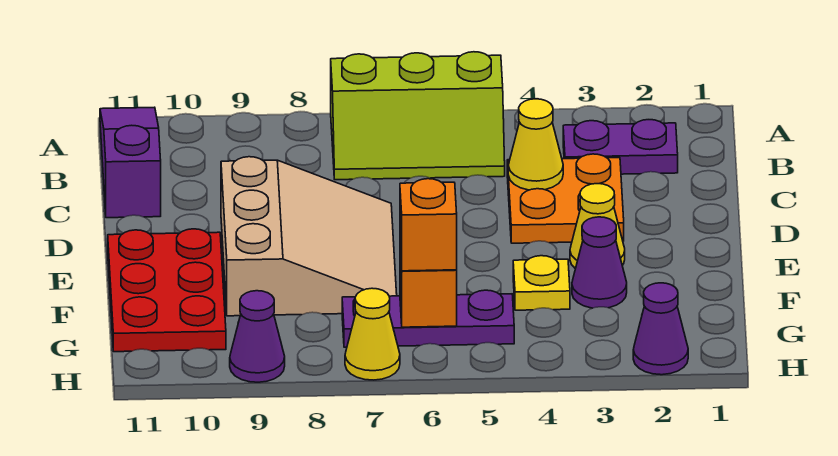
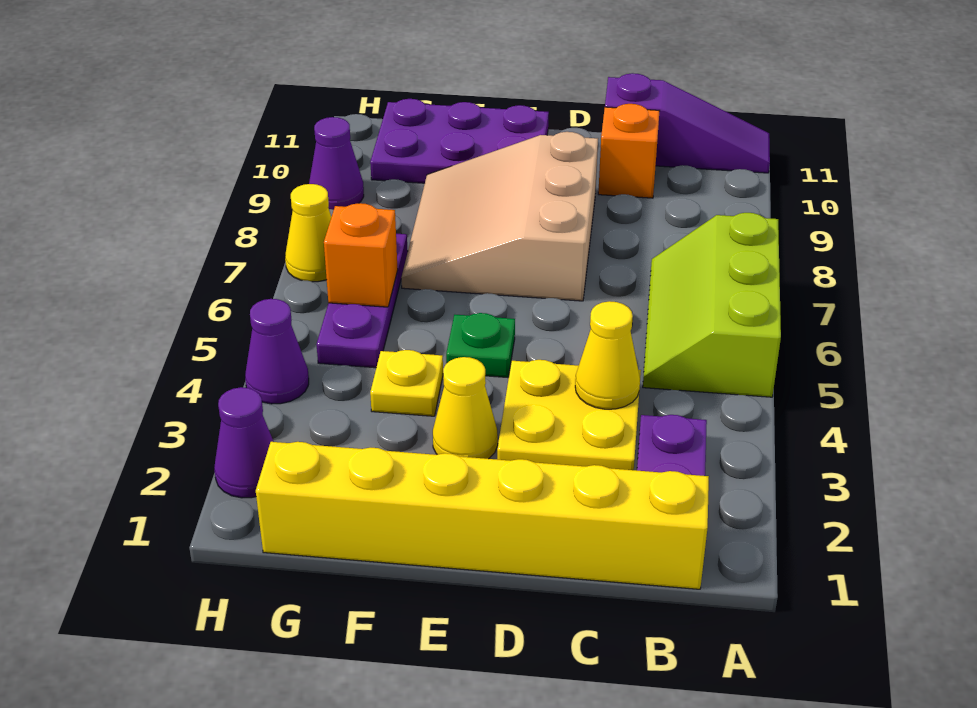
none -> yellow brick B1:G1 level 1
orange plate C3:D4 level 1 -> yellow plate C3:D4 level 1
tan slope D7:F9 level 1 top 9 -> tan slope D7:F9 level 1 top D
none -> green plate E5 level 1
red plate E10:G11 level 1 -> purple plate E10:G11 level 1
purple cone F3 level 1 -> purple cone H4 level 1
orange brick G6 level 3 -> orange brick C10 level 1

